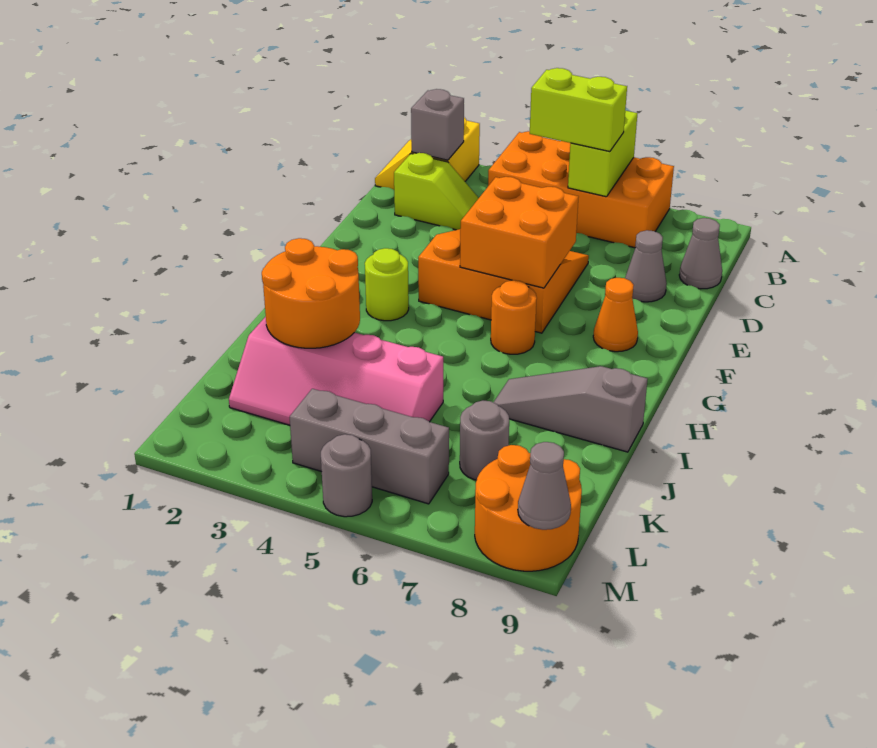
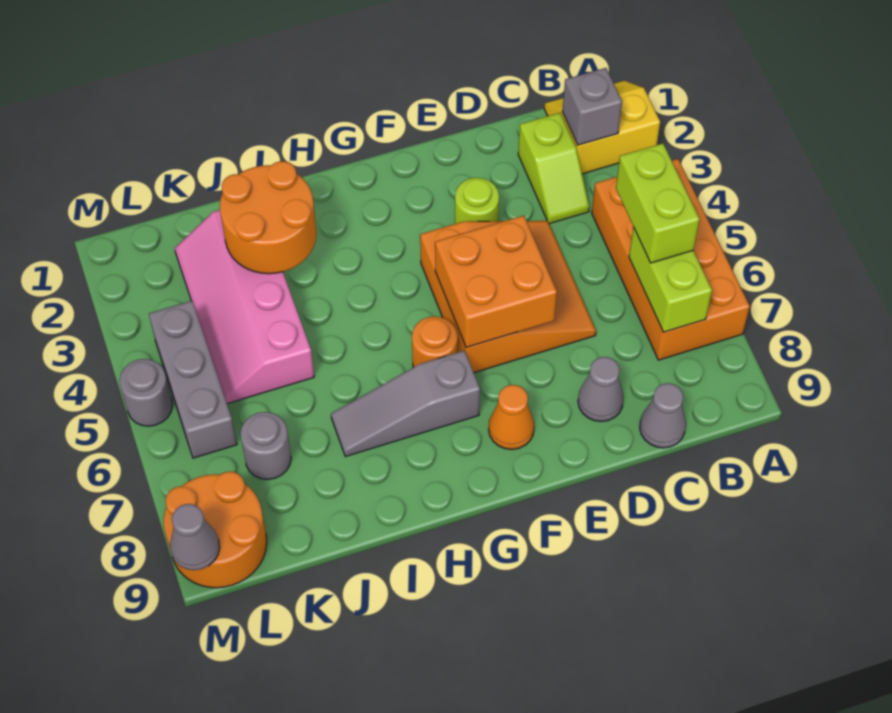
lime brick A6:B6 level 2 -> lime brick B6:B7 level 2
lime round brick G3 level 1 -> lime round brick E3 level 1
grey slope I7:I9 level 1 top 9 -> grey slope G7:I7 level 1 top G

